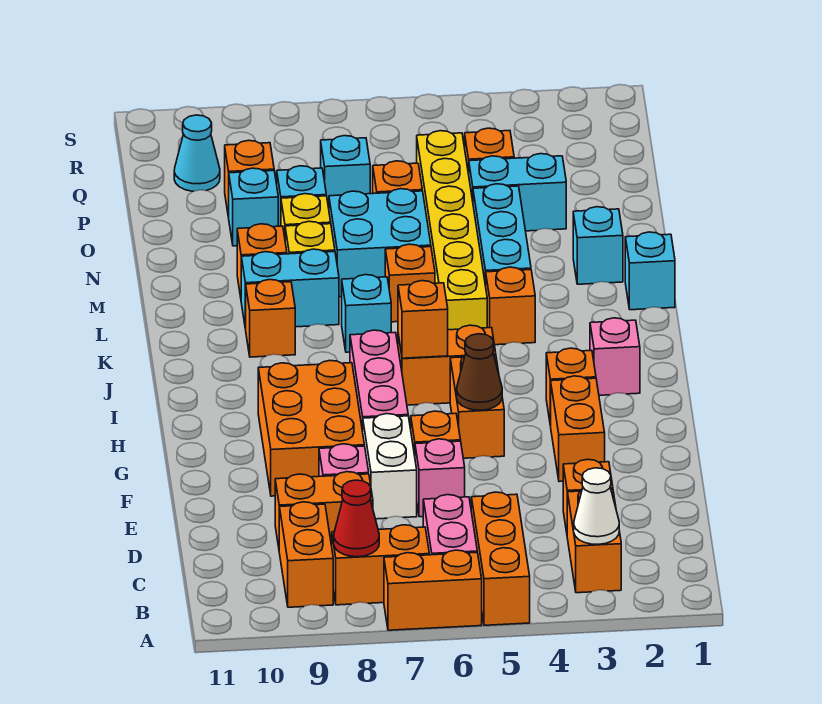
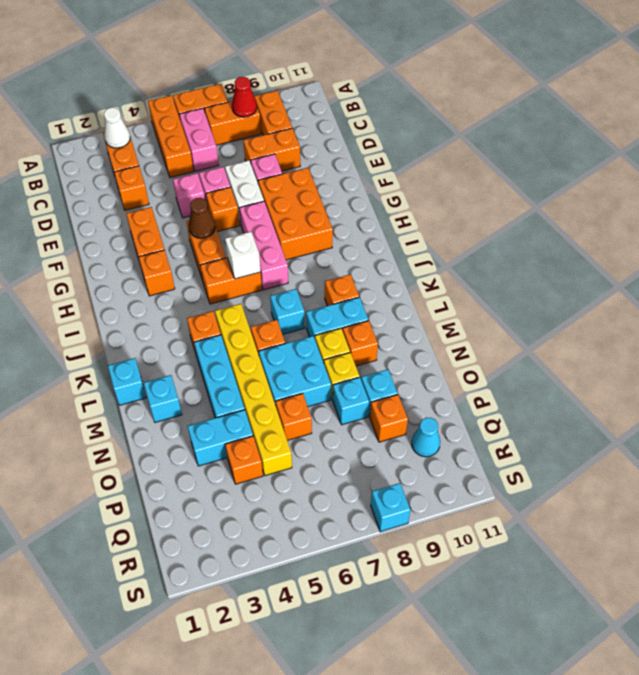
pink brick I2 level 1 -> pink brick E5 level 1
orange brick I6 level 2 -> white brick I6 level 2
cyan brick P7 level 1 -> cyan brick S8 level 1

